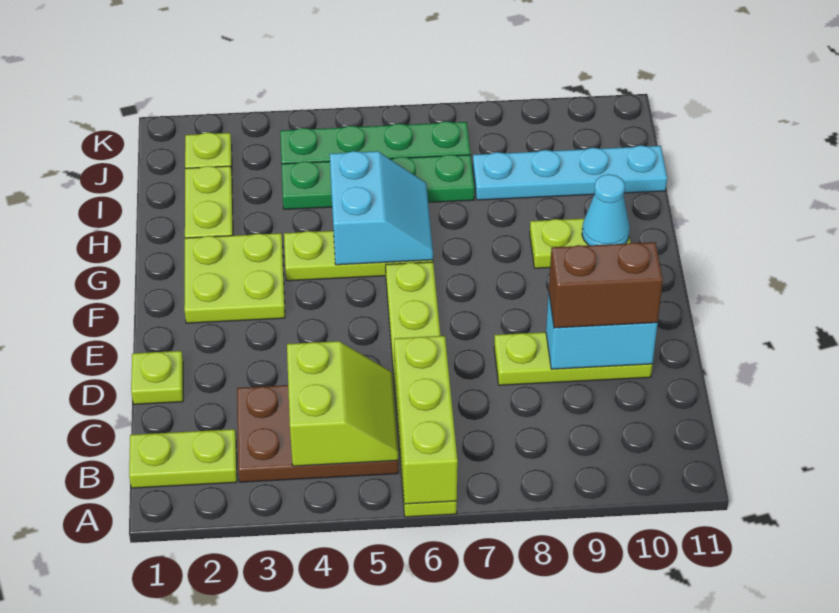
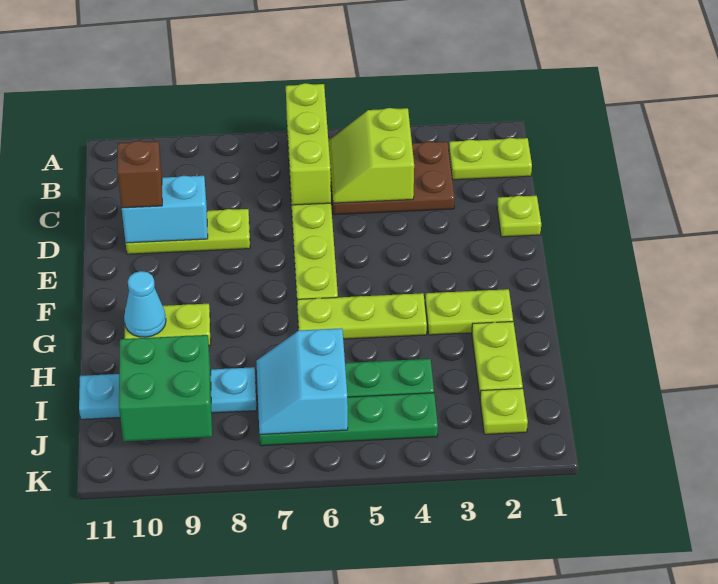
brown brick D9:D10 level 3 -> brown brick D10 level 3
lime plate F2:G3 level 1 -> lime plate G2:G3 level 1
cyan slope G5:H6 level 2 top 5 -> cyan slope I6:J7 level 2 top 6
none -> green brick I9:J10 level 2

